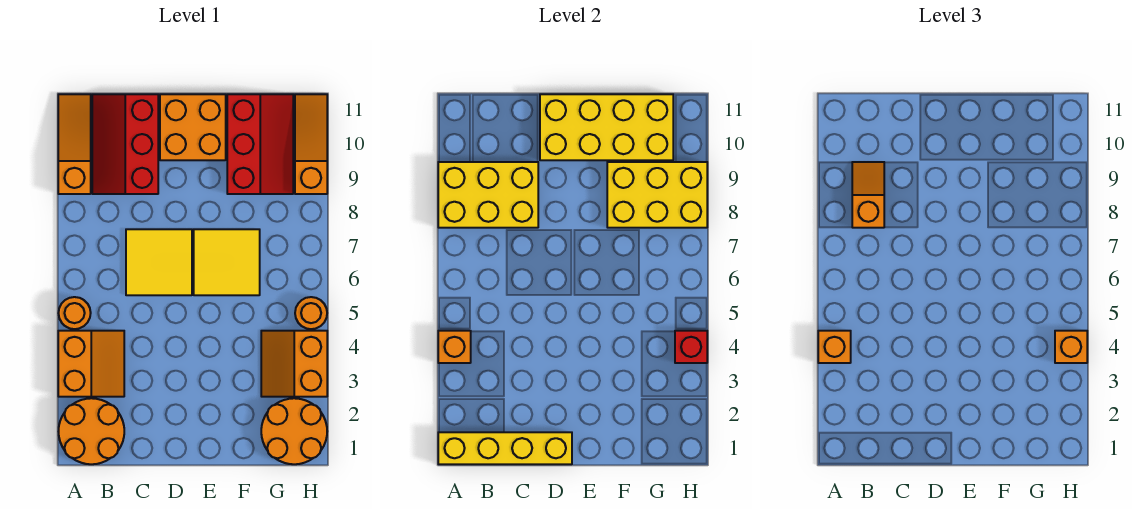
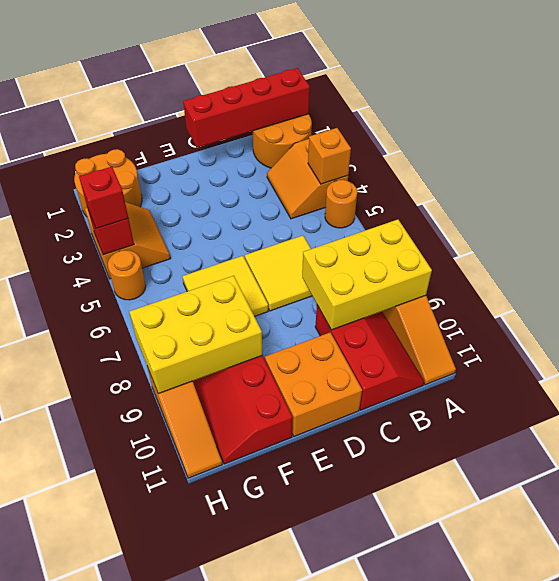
yellow brick A1:D1 level 2 -> red brick A1:D1 level 2
orange brick A4 level 3 -> none
orange slope B8:B9 level 3 top 8 -> none
yellow brick D10:G11 level 2 -> none
orange brick H4 level 3 -> red brick H4 level 3

